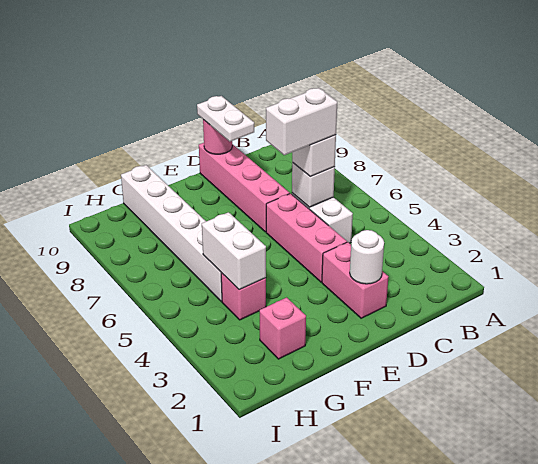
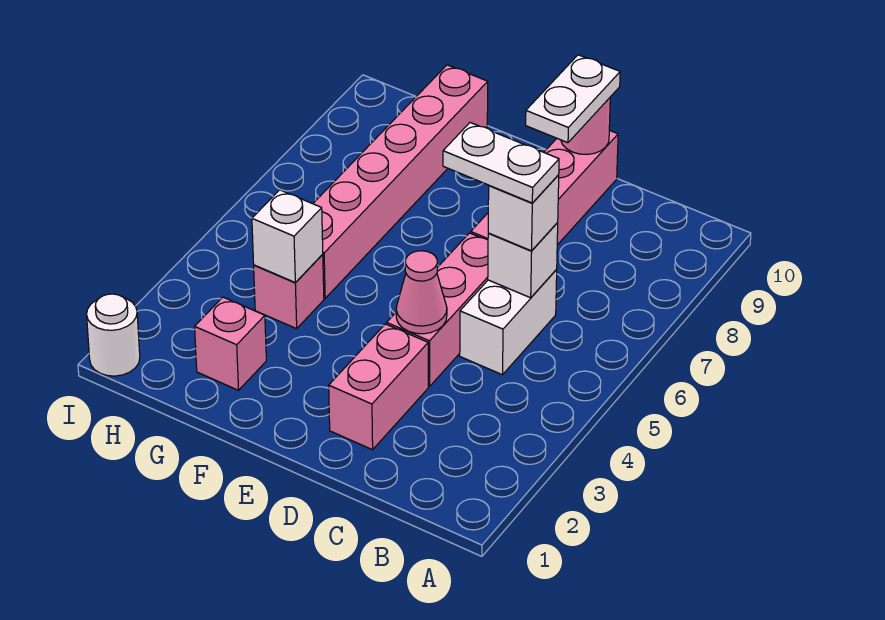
white brick C6:D6 level 4 -> white plate C6:D6 level 4
white round brick D2 level 2 -> white round brick I1 level 1
none -> pink cone D4 level 2
white brick G4:G5 level 2 -> white brick G4 level 2
white brick G5:G10 level 1 -> pink brick G5:G10 level 1

